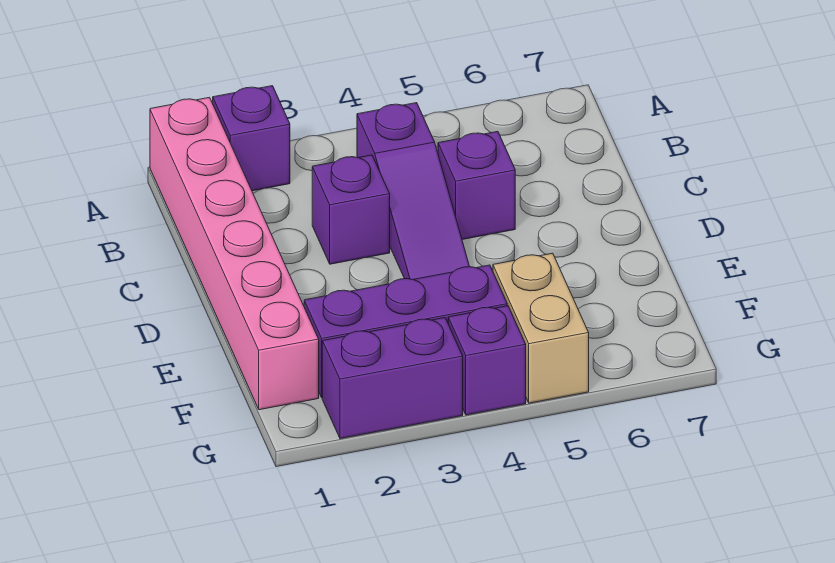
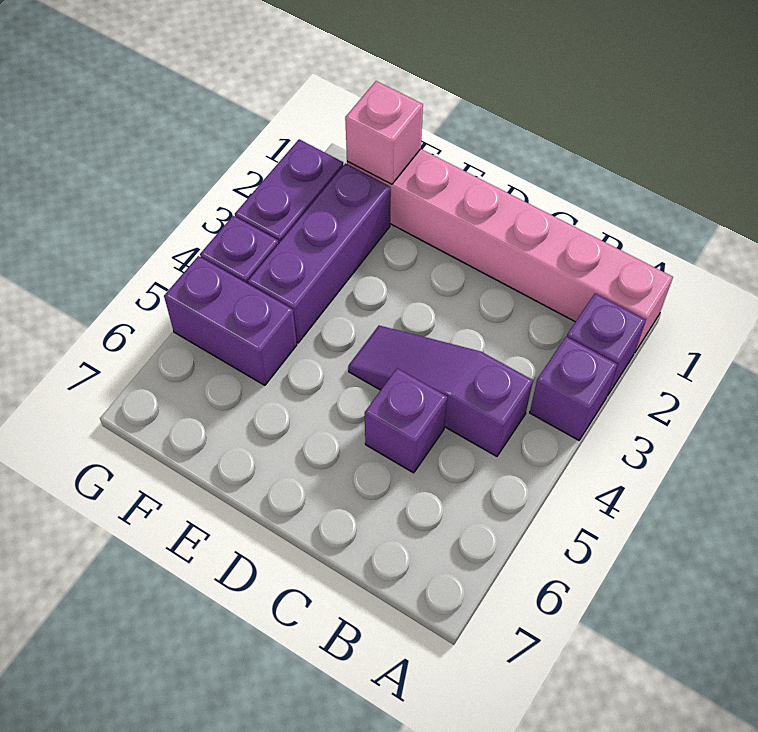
purple brick C3 level 1 -> purple brick A3 level 1
none -> pink brick F1 level 2
tan brick F5:G5 level 1 -> purple brick F5:G5 level 1

